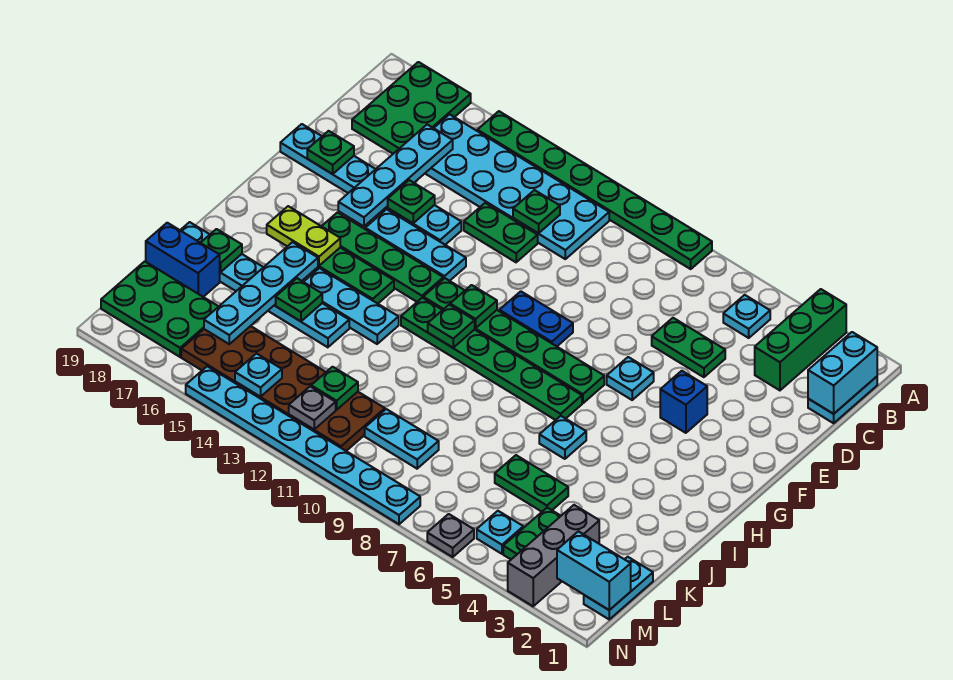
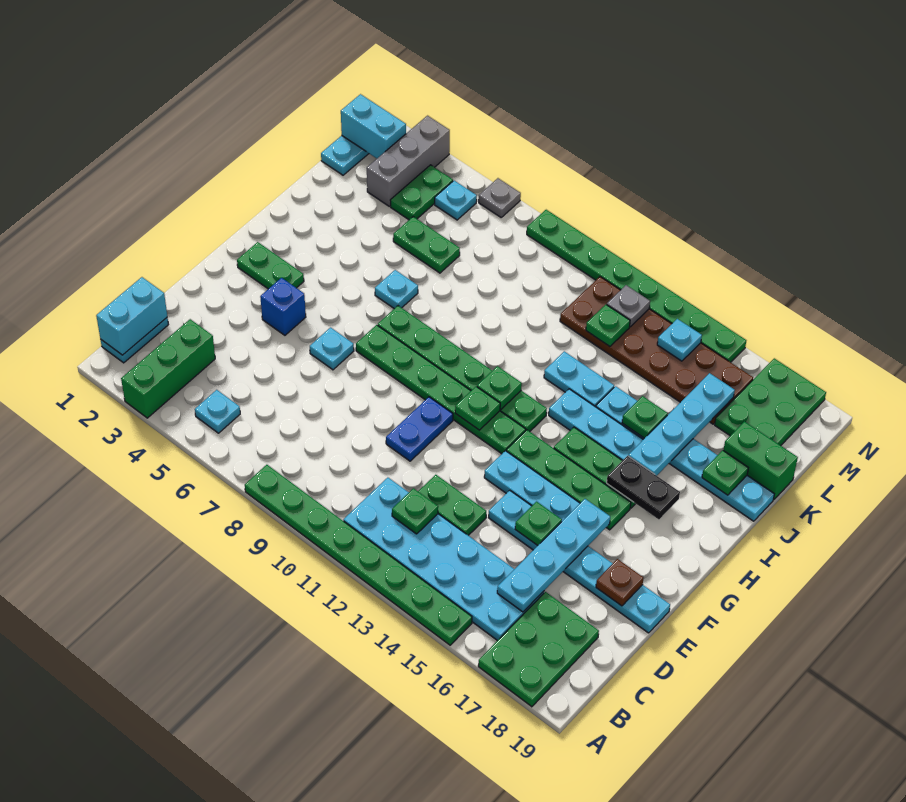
green plate D5:D6 level 1 -> green plate G2:G3 level 1
green plate E18 level 2 -> brown plate E18 level 2
blue plate F9:F10 level 1 -> blue plate E10:F10 level 1
lime plate H16:H17 level 2 -> black plate H16:H17 level 2
blue brick K18:K19 level 1 -> green brick K18:K19 level 1
cyan plate L9:L10 level 1 -> cyan plate J12:J13 level 1
green plate L17:M19 level 1 -> green plate L17:N18 level 1
cyan plate N8:N15 level 1 -> green plate N8:N15 level 1

